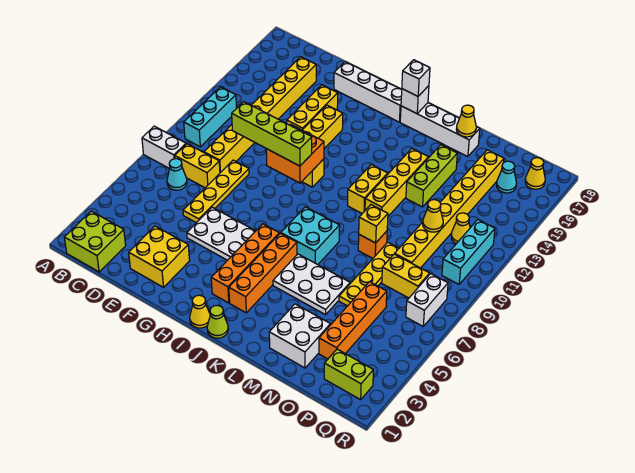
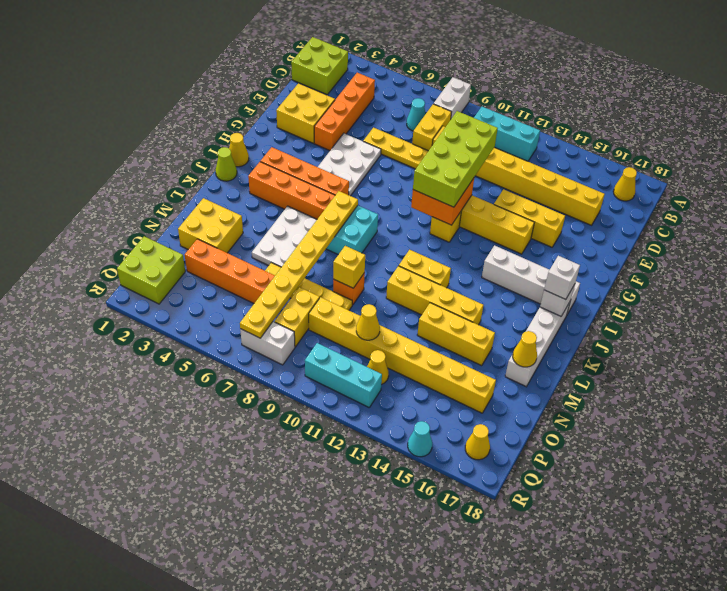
none -> yellow cone B17 level 1
none -> orange brick C4:F4 level 1
lime brick E10:H10 level 3 -> lime brick E10:H11 level 3
white brick F17:I17 level 1 -> white brick I14:I17 level 1
none -> yellow plate J7:Q7 level 2
white brick M2:N3 level 1 -> yellow brick M2:N3 level 1
lime brick M13:M15 level 1 -> yellow brick M13:M15 level 1
lime brick P2:Q2 level 1 -> lime brick P1:Q2 level 1
cyan cone P16 level 1 -> cyan cone R15 level 1

